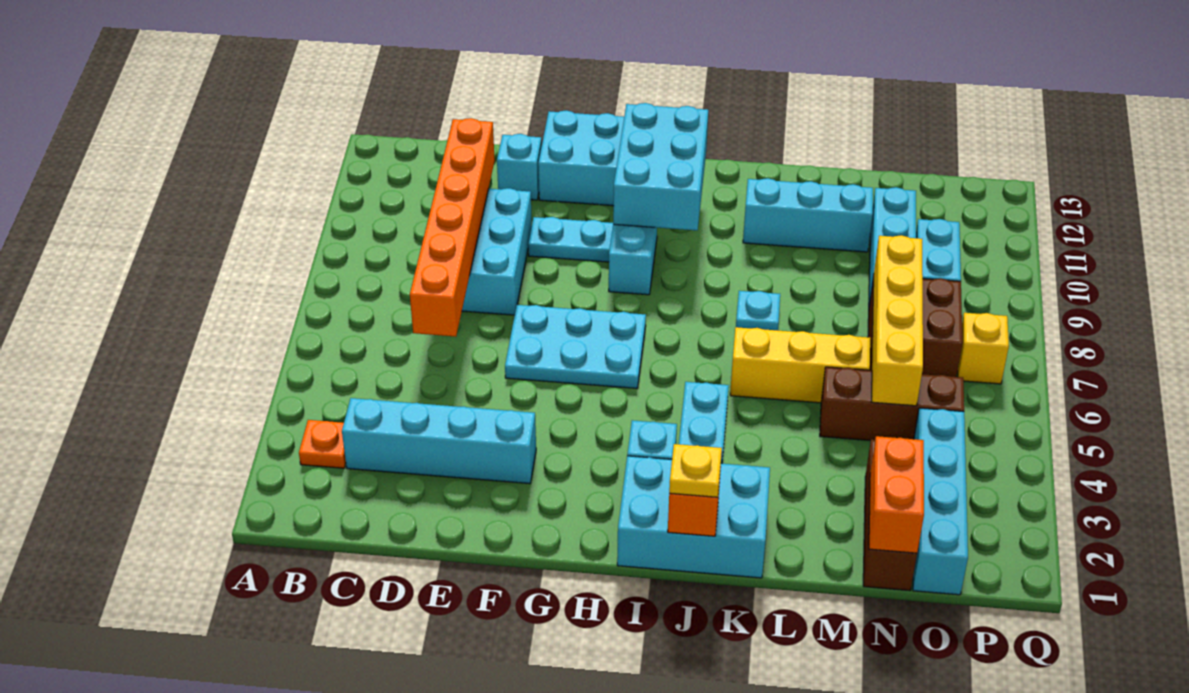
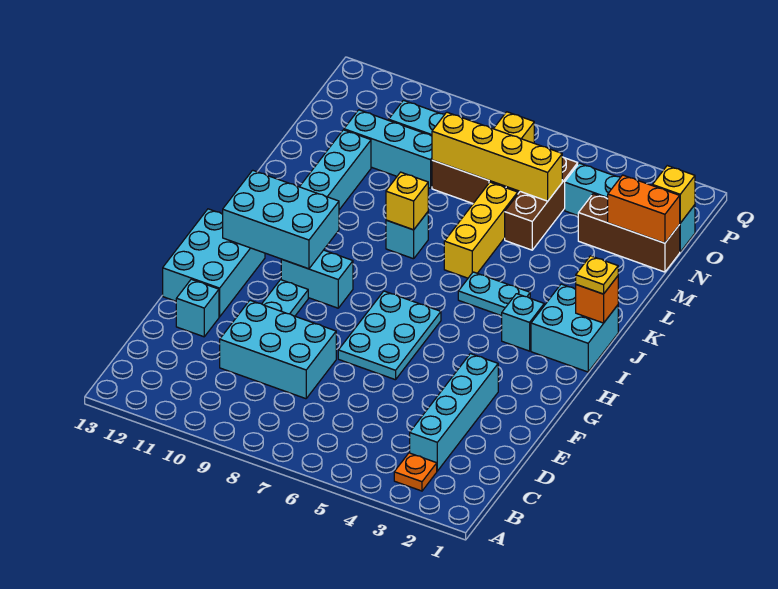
orange brick D6:D11 level 2 -> none
cyan brick I1:K2 level 1 -> cyan brick I1:J2 level 1
cyan plate K8 level 1 -> cyan brick K8 level 1
none -> yellow brick K8 level 2
none -> yellow brick O1 level 2

